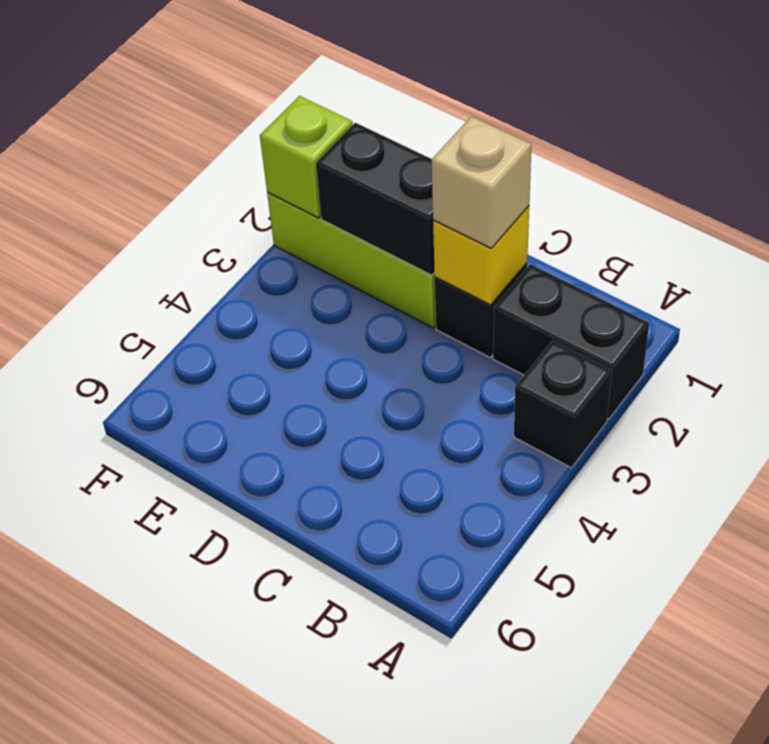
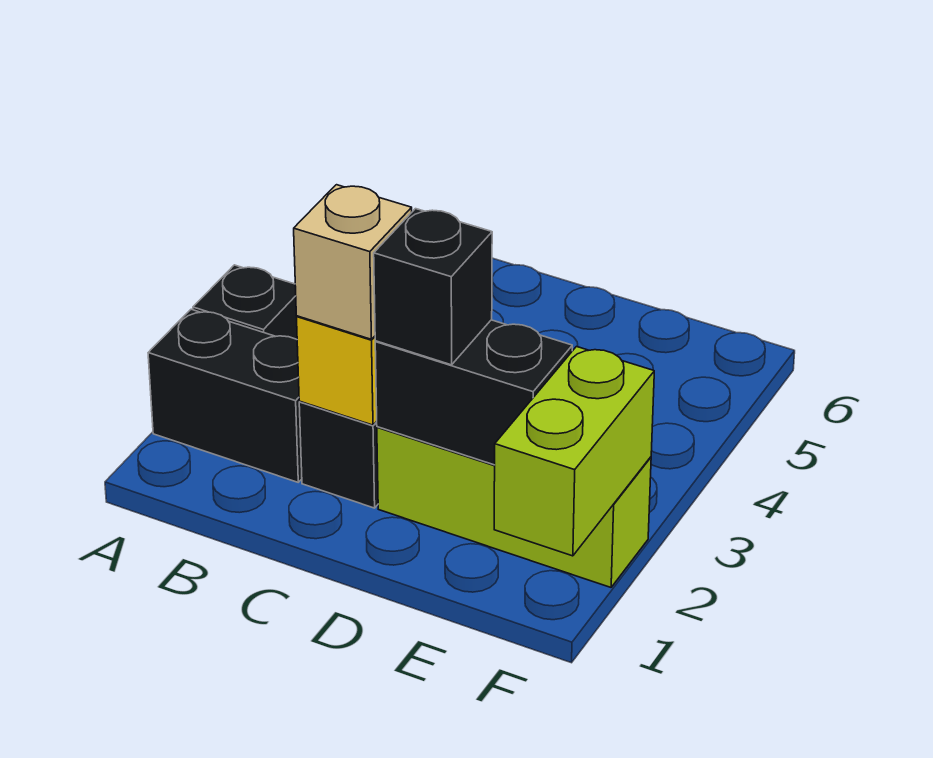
none -> black brick D2 level 3
lime brick F2 level 2 -> lime brick F1:F2 level 2

